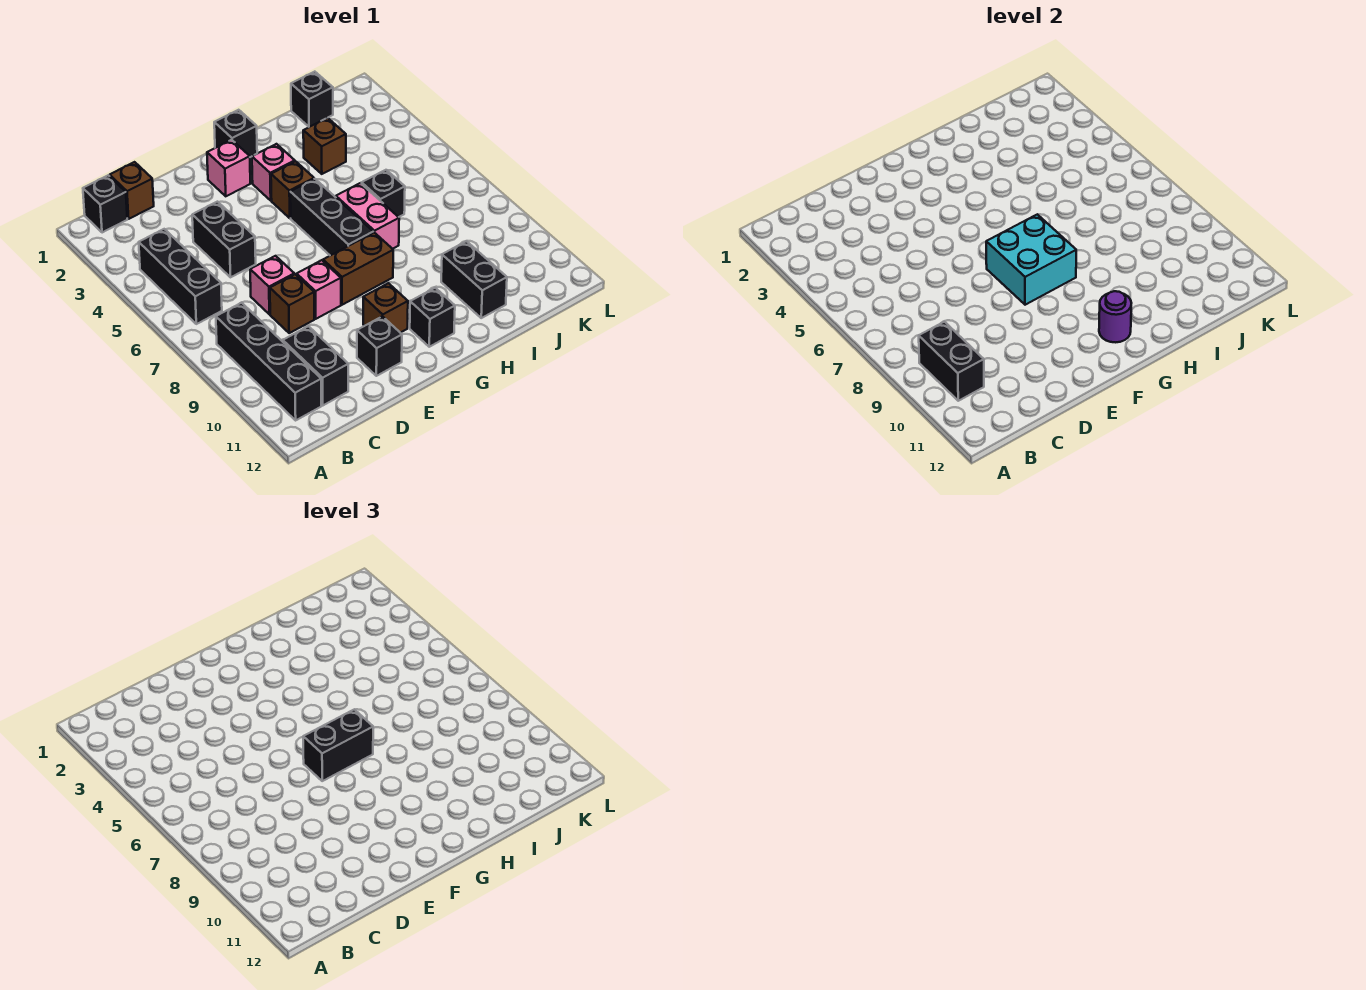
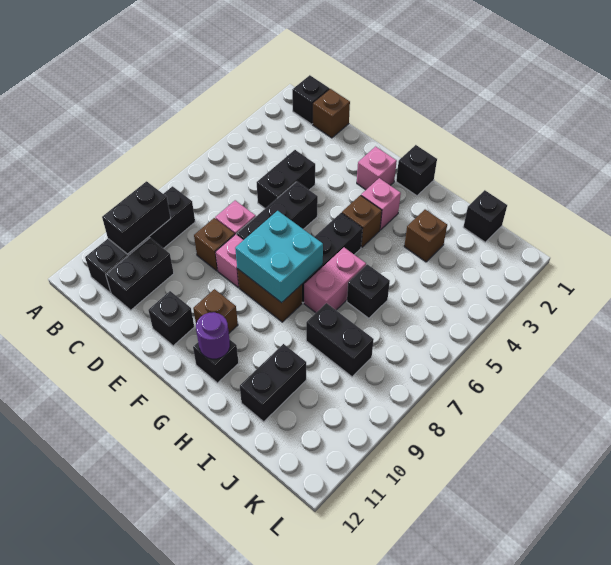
black brick B4:B6 level 1 -> black brick E5:E7 level 1
black brick F7:G7 level 3 -> black brick I8:J8 level 1

